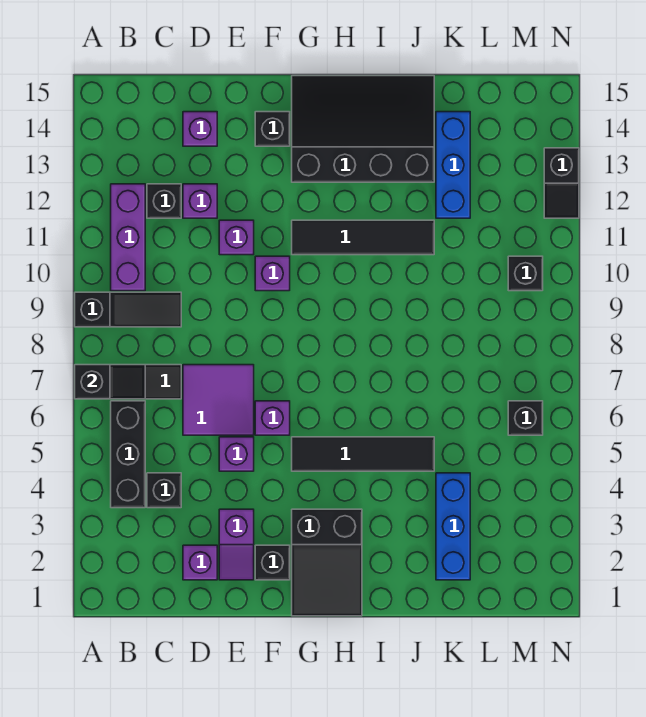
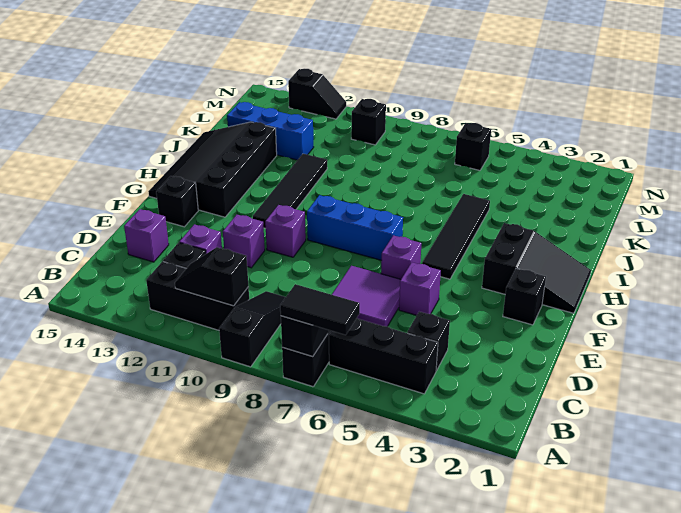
none -> black tile A6:A7 level 3
purple brick B10:B12 level 1 -> black brick B10:B12 level 1
none -> black slope B10:B11 level 2 top 10
purple brick D2 level 1 -> none
purple slope E2:E3 level 1 top 3 -> none
blue brick K2:K4 level 1 -> blue brick G7:G9 level 1

